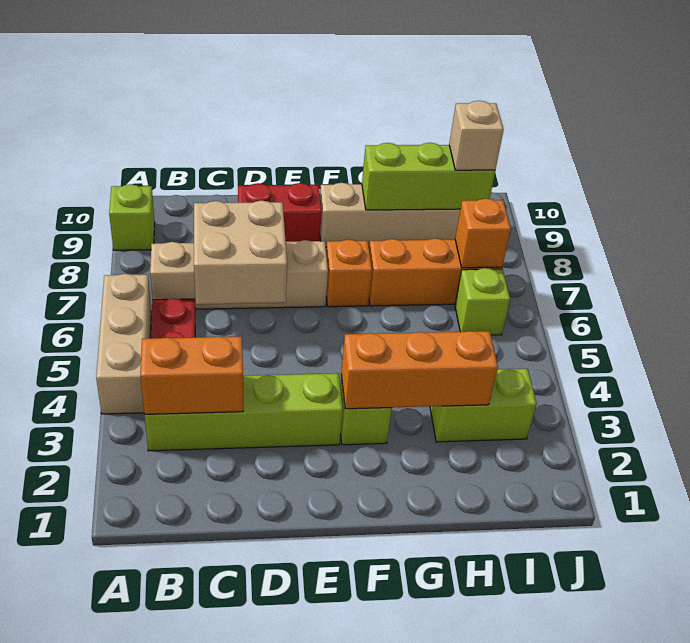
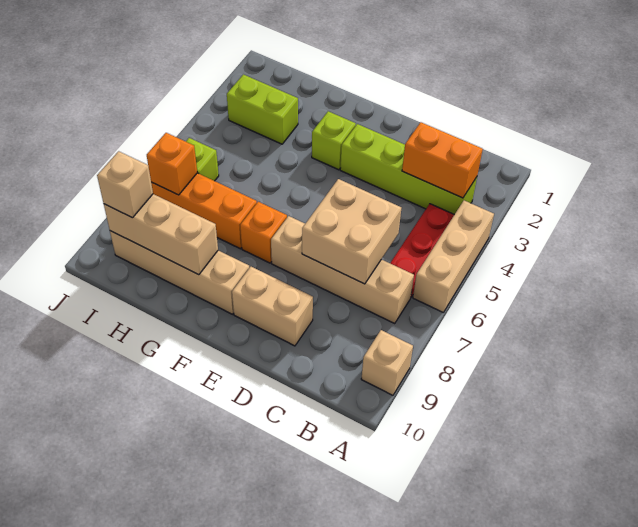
lime brick A9 level 1 -> tan brick A9 level 1
red brick D9:E9 level 1 -> tan brick D9:E9 level 1
orange brick F3:H3 level 2 -> none
lime brick G9:I9 level 2 -> tan brick G9:I9 level 2

